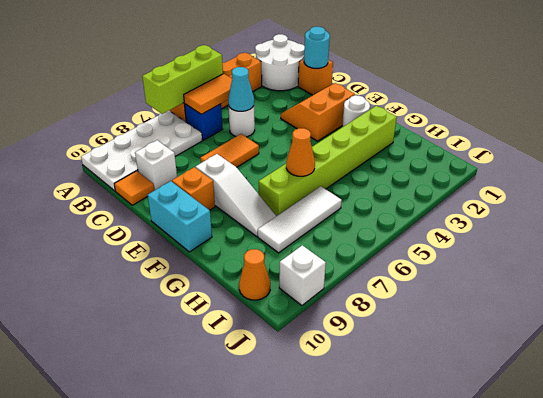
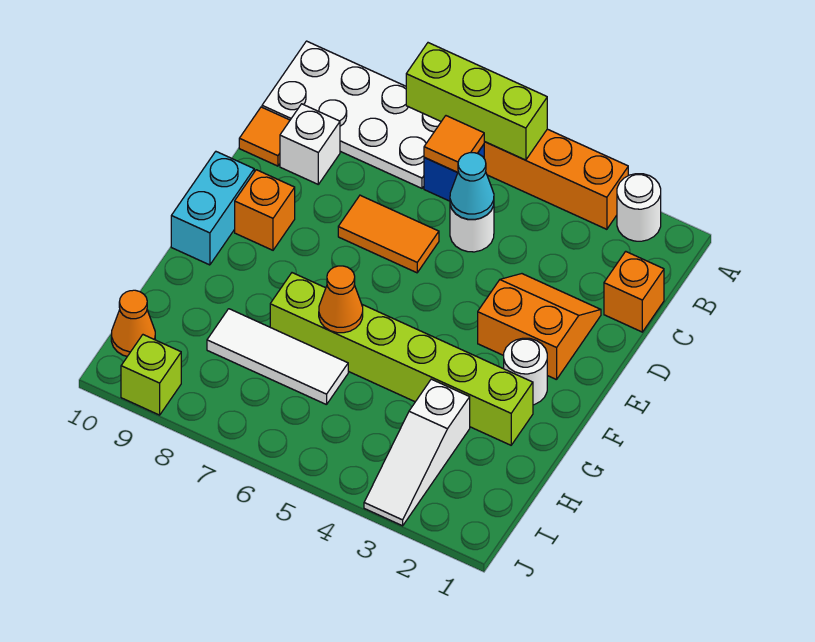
white round brick A1:B2 level 1 -> white round brick A2 level 1
orange tile B5:B6 level 2 -> orange tile B6 level 2
cyan round brick C1 level 2 -> none
white slope E8:G8 level 1 top E -> white slope H3:J3 level 1 top H
white brick J9 level 1 -> lime brick J9 level 1

